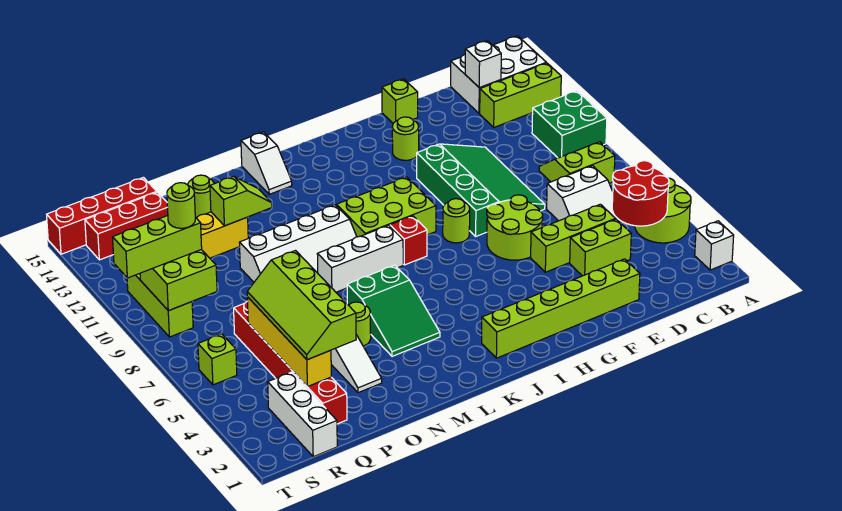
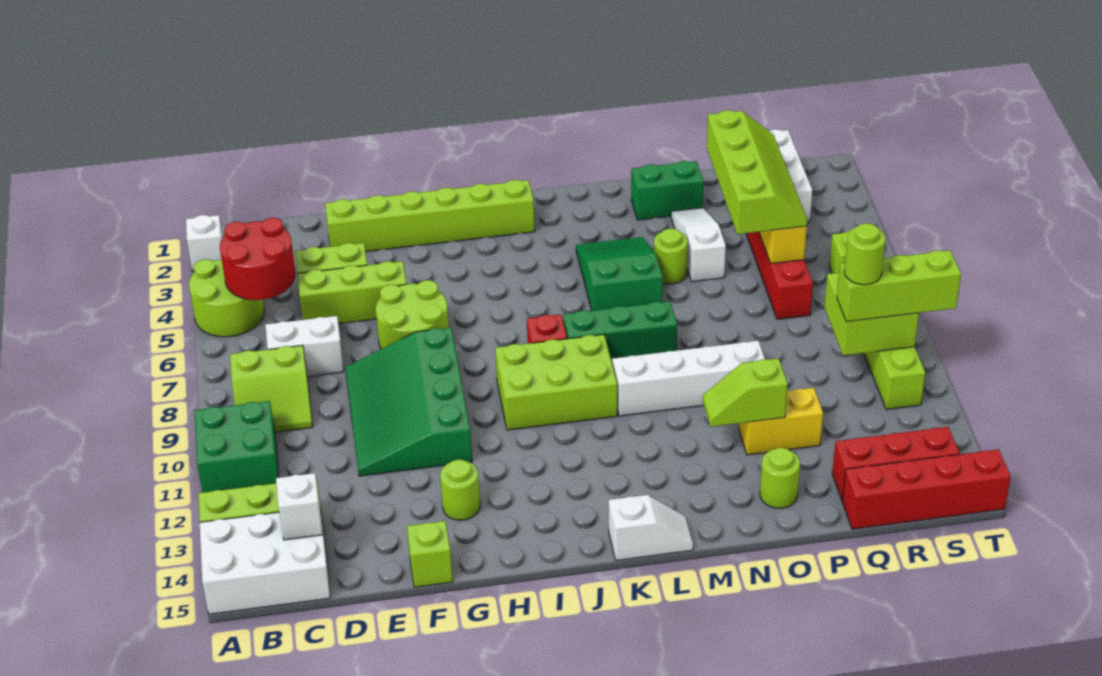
lime round brick H8 level 1 -> none
white brick K8:M8 level 1 -> green brick K8:M8 level 1
white slope L14:L15 level 1 top 15 -> white slope K15:L15 level 1 top K
none -> green brick N2:O2 level 1

